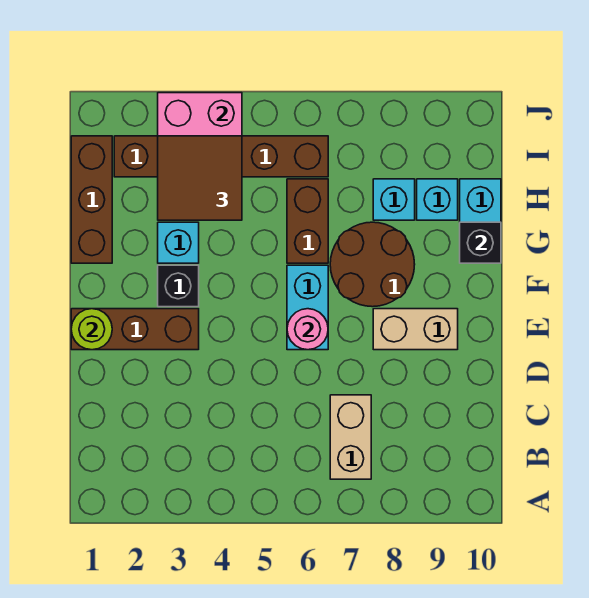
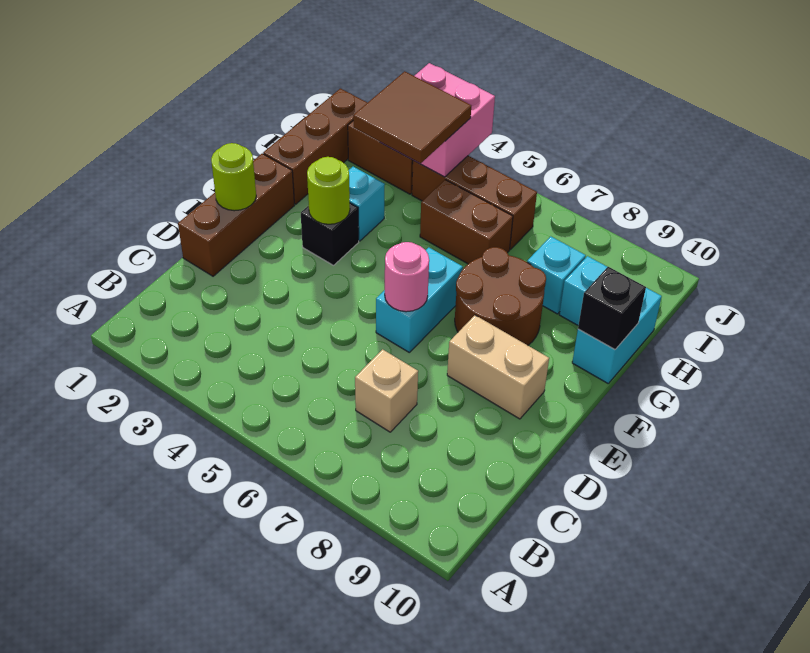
tan brick B7:C7 level 1 -> tan brick C7 level 1
brown brick E1:E3 level 1 -> brown brick D1:F1 level 1
none -> lime round brick F3 level 2
brown brick G6:H6 level 1 -> brown brick H5:H6 level 1

